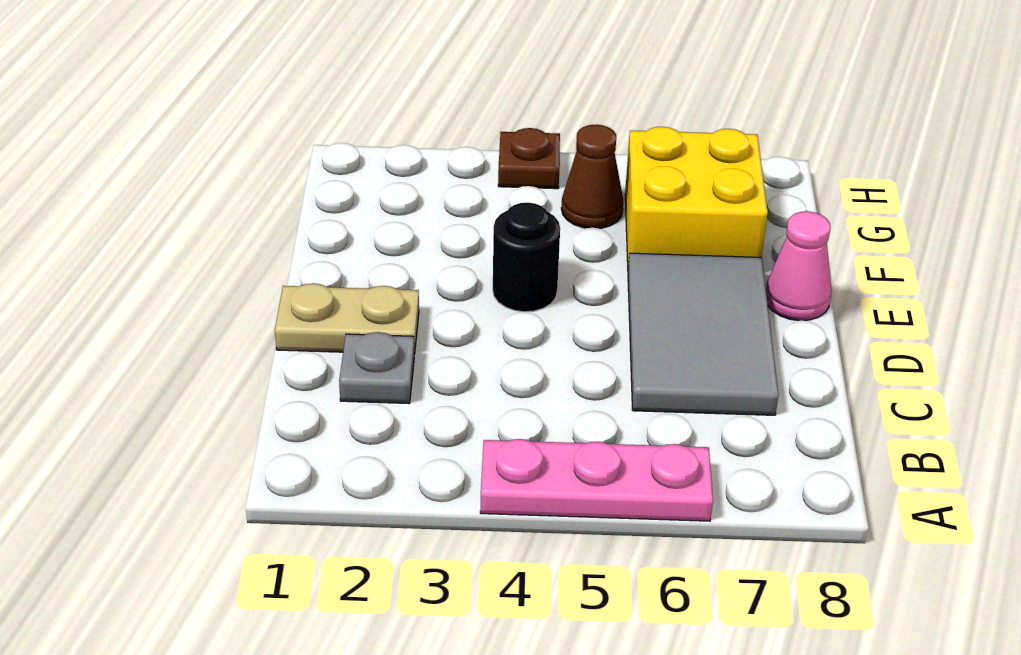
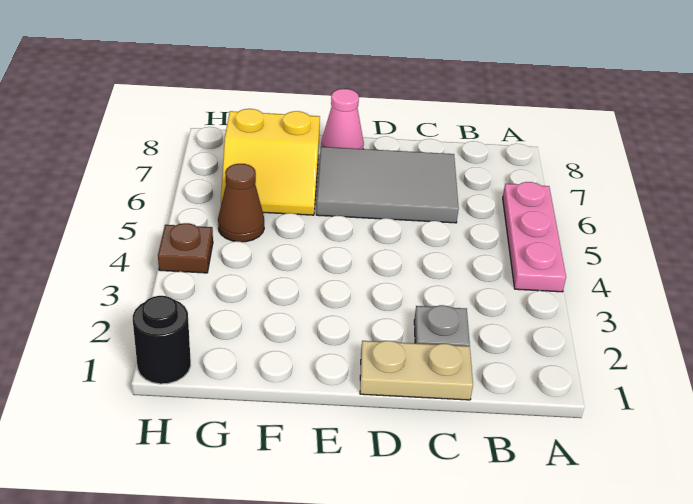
tan plate D1:D2 level 1 -> tan plate C1:D1 level 1
black round brick E4 level 1 -> black round brick H1 level 1
yellow brick F6:G7 level 1 -> yellow slope F6:G7 level 1 top 7

